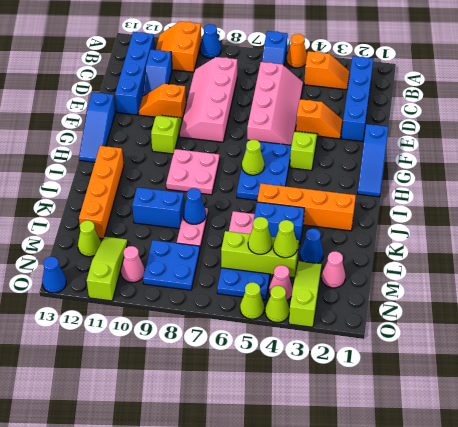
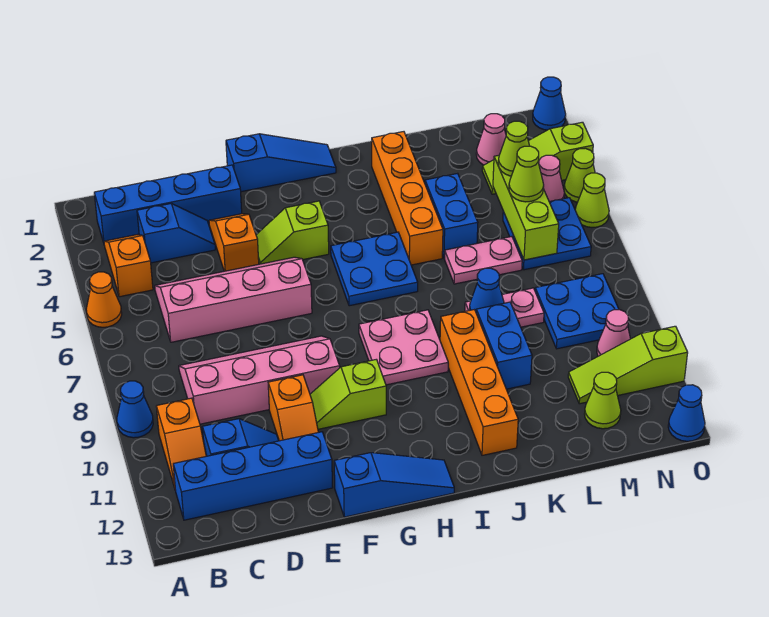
blue slope A6:B6 level 1 top A -> blue slope C3:D3 level 1 top C
orange slope A10:B11 level 1 top 10 -> orange slope B10:B11 level 1 top 10
pink slope C8:F9 level 1 top 8 -> pink slope C8:F9 level 1 top 9
blue plate G5:I6 level 1 -> blue plate H5:I6 level 1
lime cone H6 level 2 -> none
orange brick I12:L12 level 1 -> orange brick J9:J12 level 1
blue cone L3 level 1 -> blue cone O1 level 1

